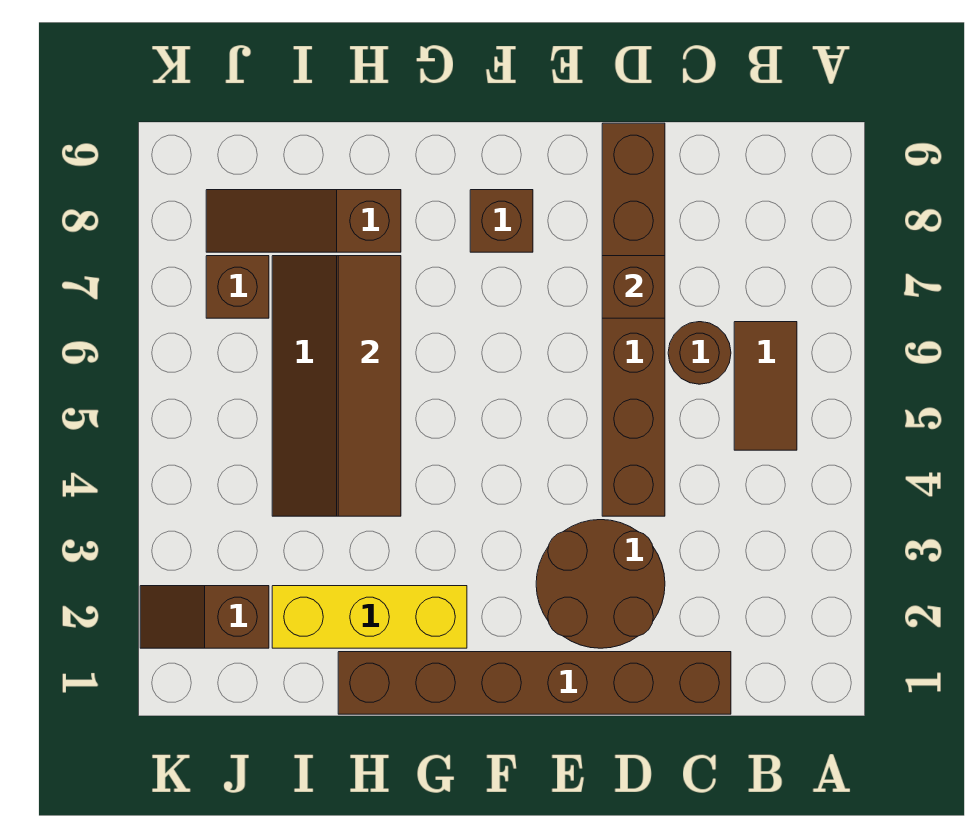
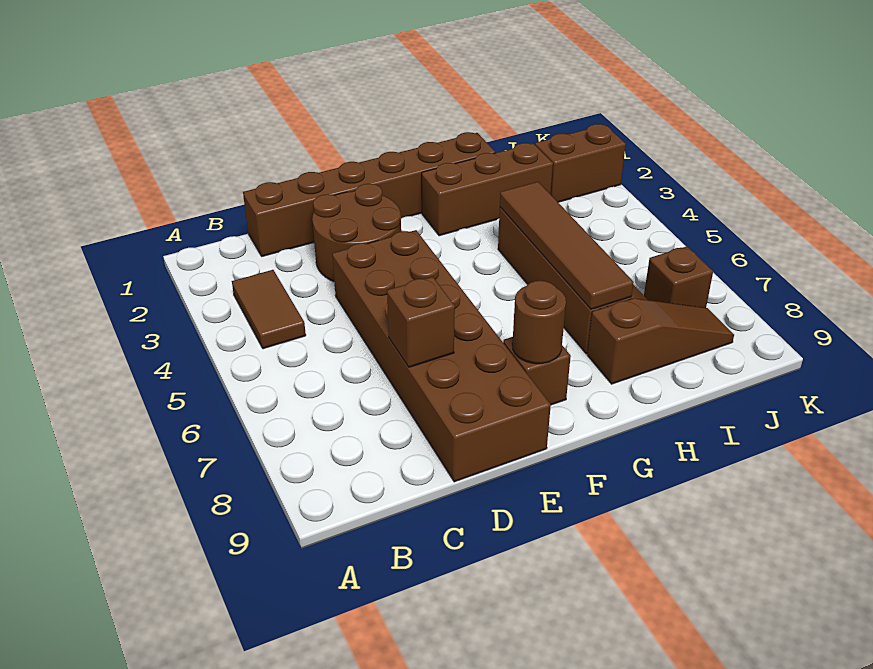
brown tile B5:B6 level 1 -> brown tile B3:B4 level 1
brown round brick C6 level 1 -> brown round brick F8 level 2
brown brick D4:D9 level 1 -> brown brick D4:E9 level 1
yellow brick G2:I2 level 1 -> brown brick G2:I2 level 1
brown slope J2:K2 level 1 top J -> brown brick J2:K2 level 1

